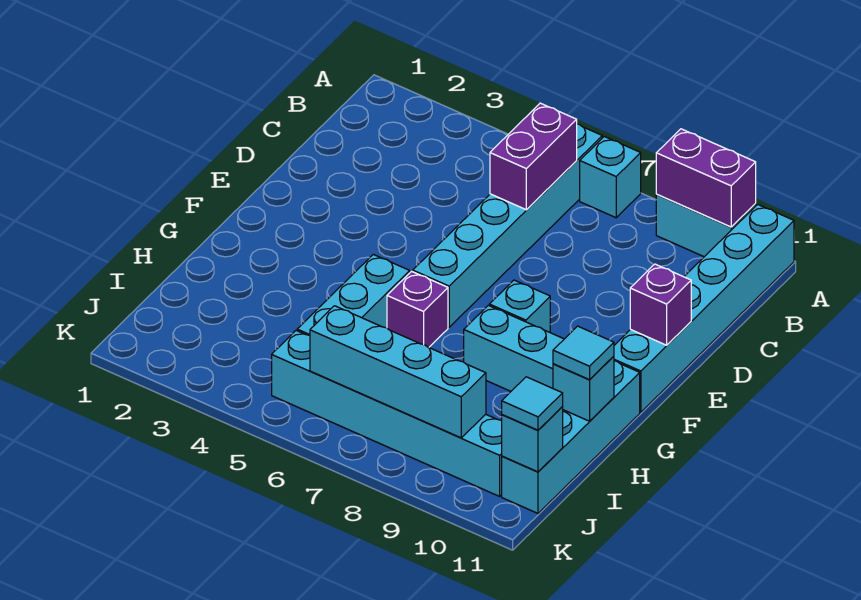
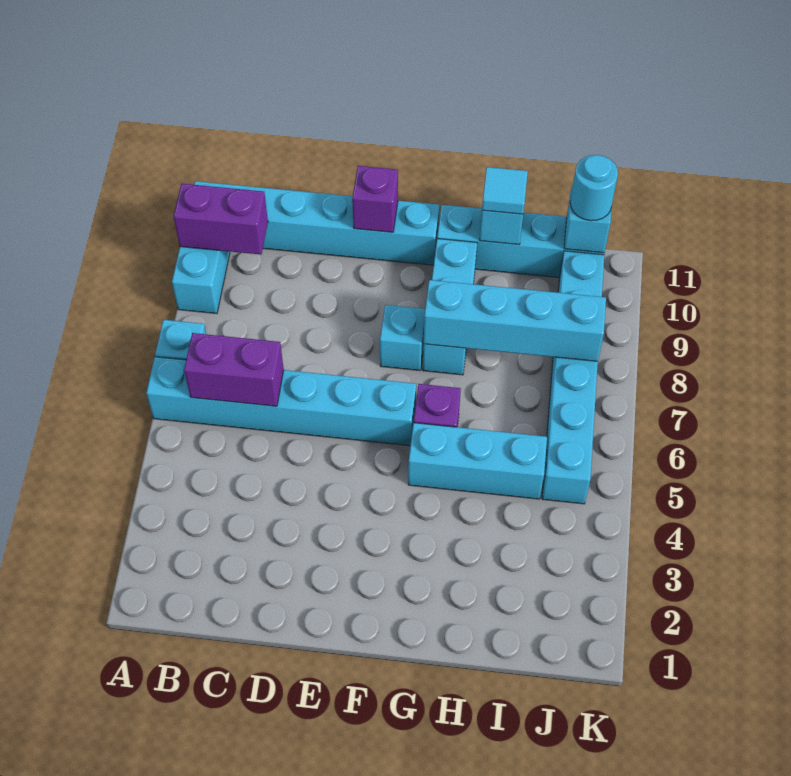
purple brick A9:A10 level 2 -> purple brick A10:B10 level 2
cyan brick J6:J9 level 2 -> cyan brick G8:J8 level 2
cyan tile J11 level 3 -> cyan round brick J11 level 3

